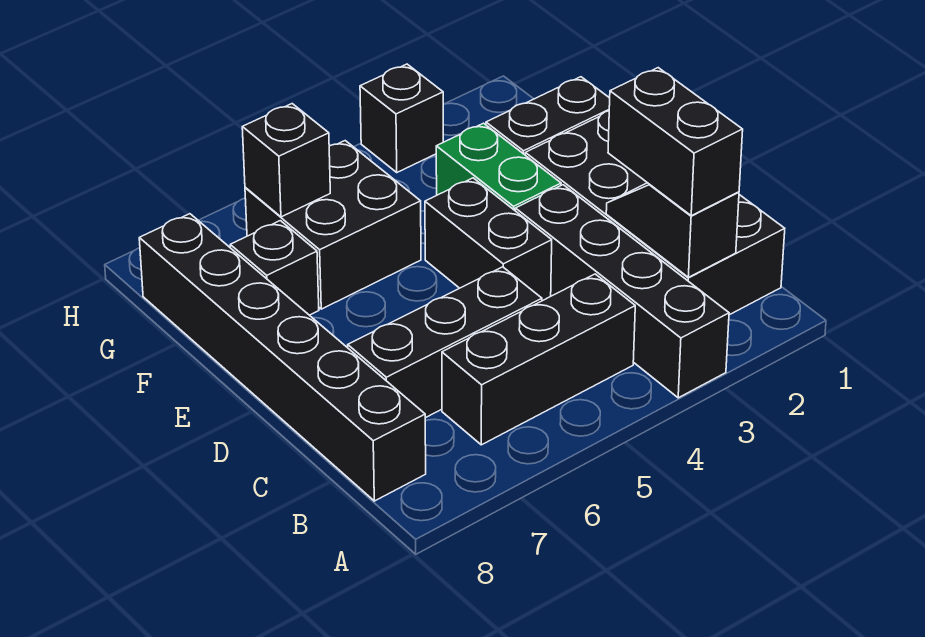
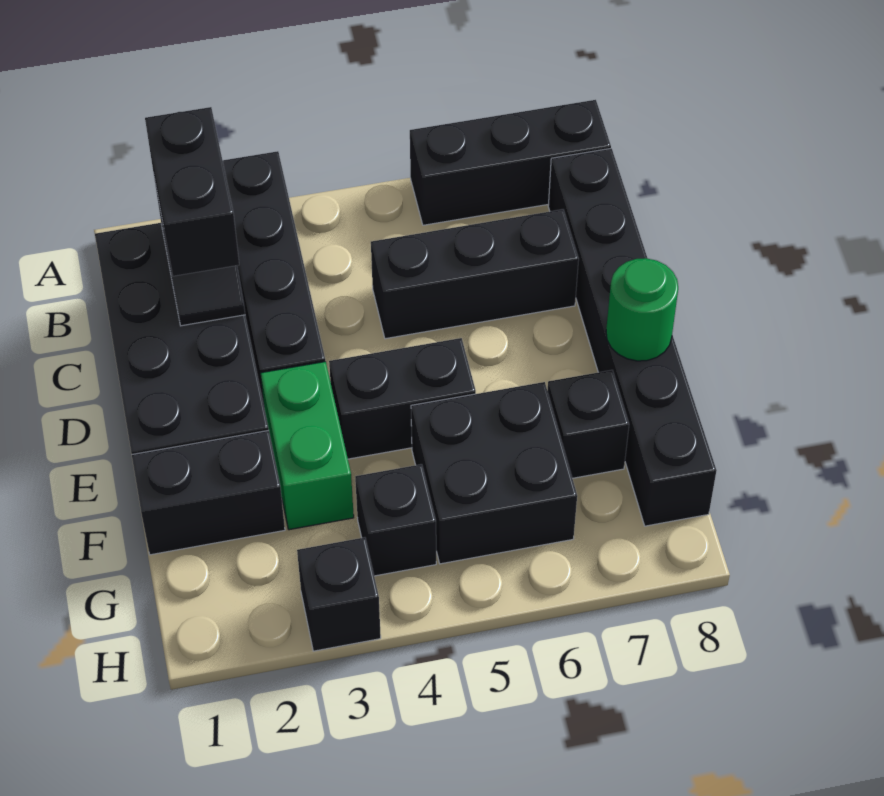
black brick B4:B6 level 1 -> black brick A6:A8 level 1
black brick D4:E4 level 1 -> black brick E4:E5 level 1
none -> green round brick E8 level 2
black brick G6 level 2 -> black brick G4 level 1

